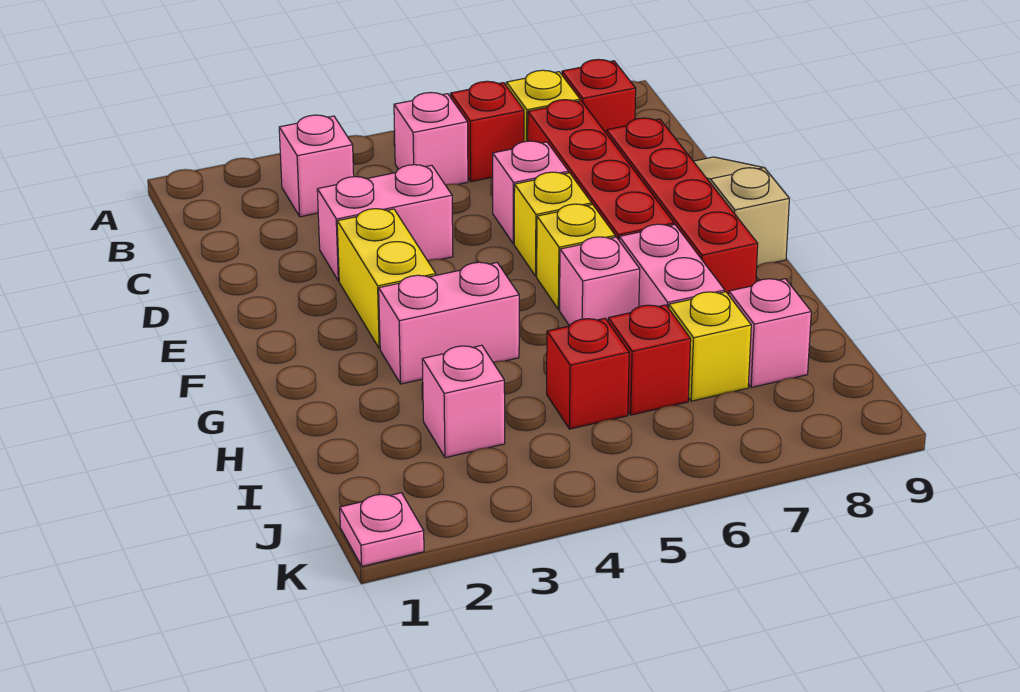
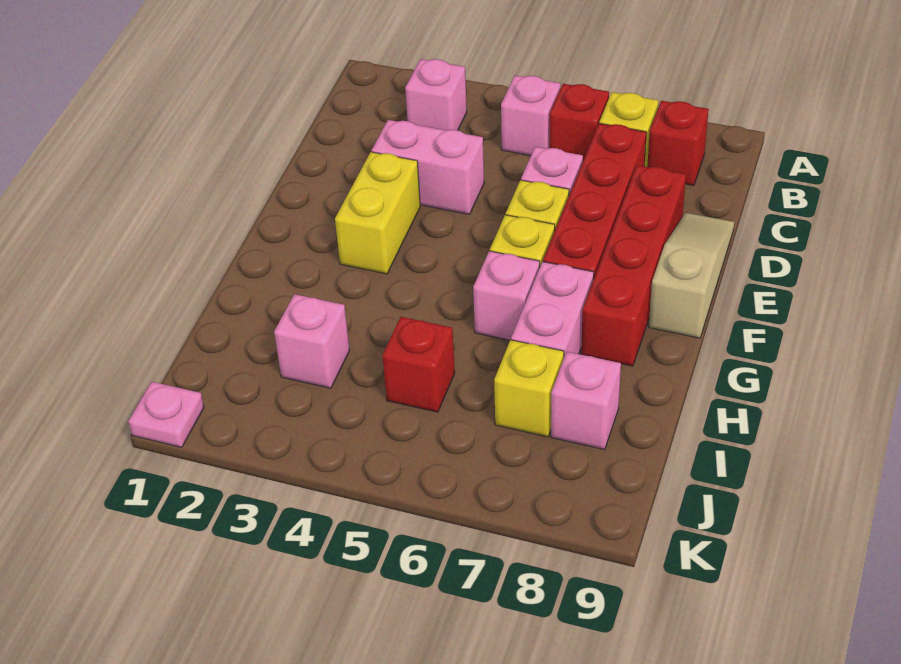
pink brick G3:G4 level 1 -> none
red brick I6 level 1 -> none

